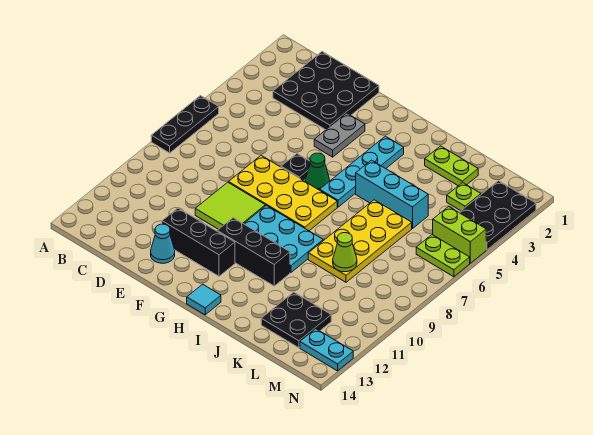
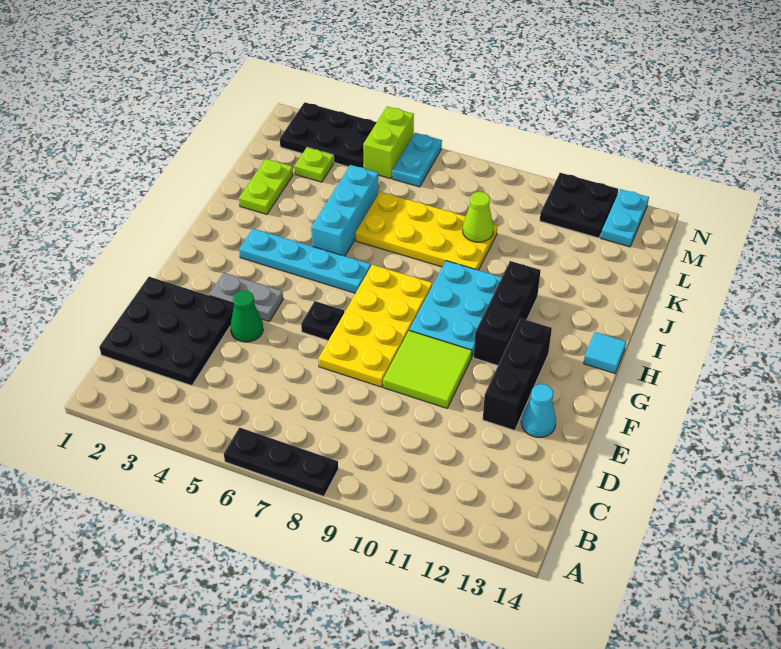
green cone G6 level 1 -> green cone E4 level 1
black plate K12:L13 level 1 -> black plate M11:N12 level 1
lime plate M6:N6 level 1 -> cyan plate M6:N6 level 1

